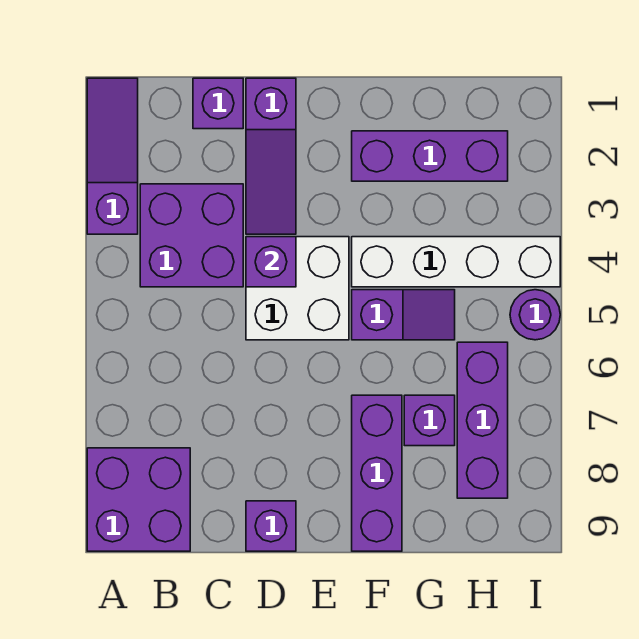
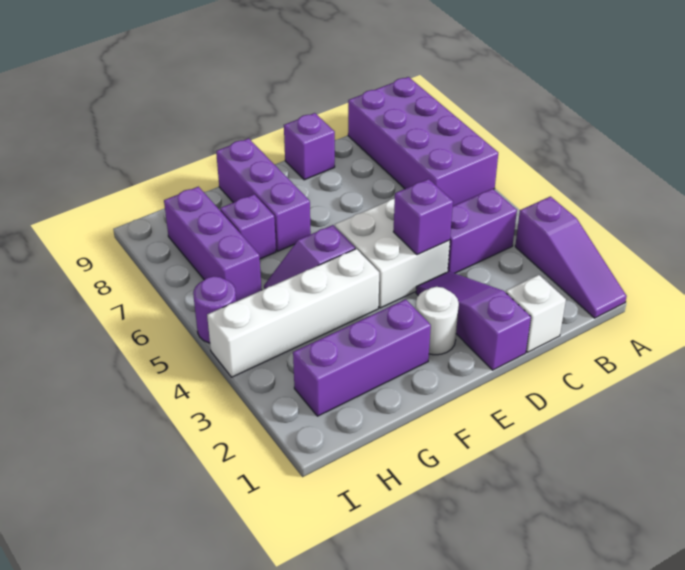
purple brick A8:B9 level 1 -> purple brick A6:B9 level 1
purple brick B3:C4 level 1 -> purple brick B4:C4 level 1
purple brick C1 level 1 -> white brick C1 level 1
none -> white round brick E2 level 1

